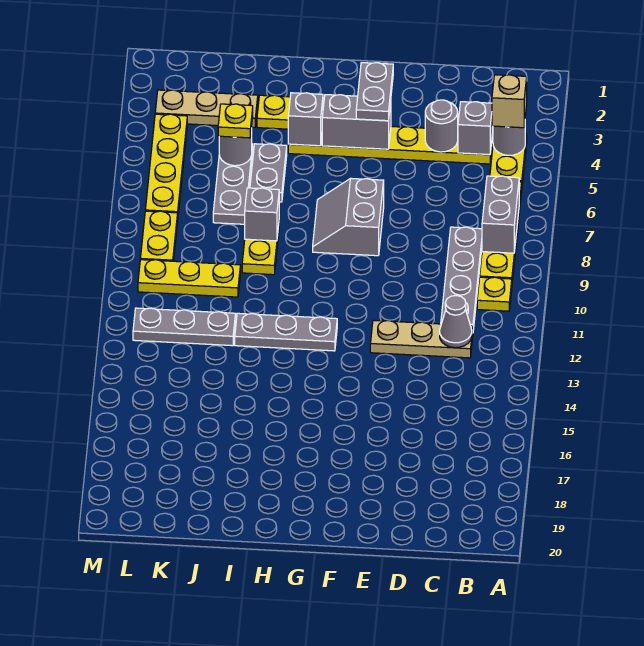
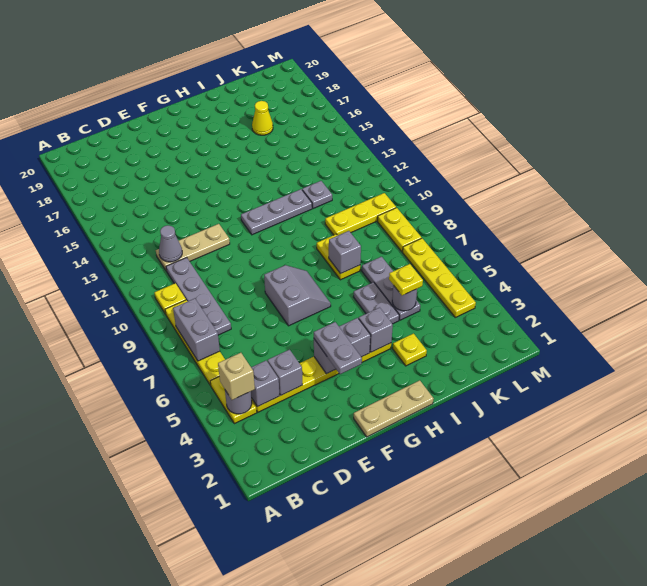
grey round brick D4 level 2 -> grey brick D4 level 2
tan plate J3:L3 level 1 -> tan plate F1:H1 level 1
grey plate J12:L12 level 1 -> grey plate J12 level 1
none -> yellow cone J17 level 1

